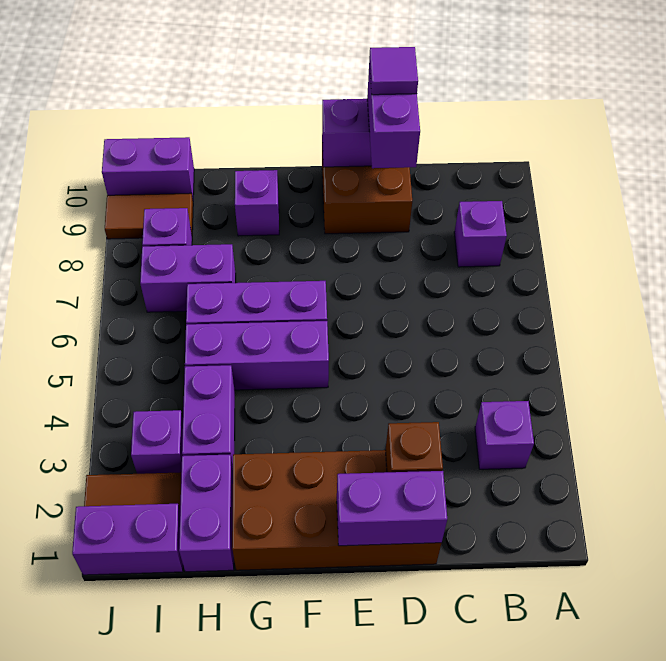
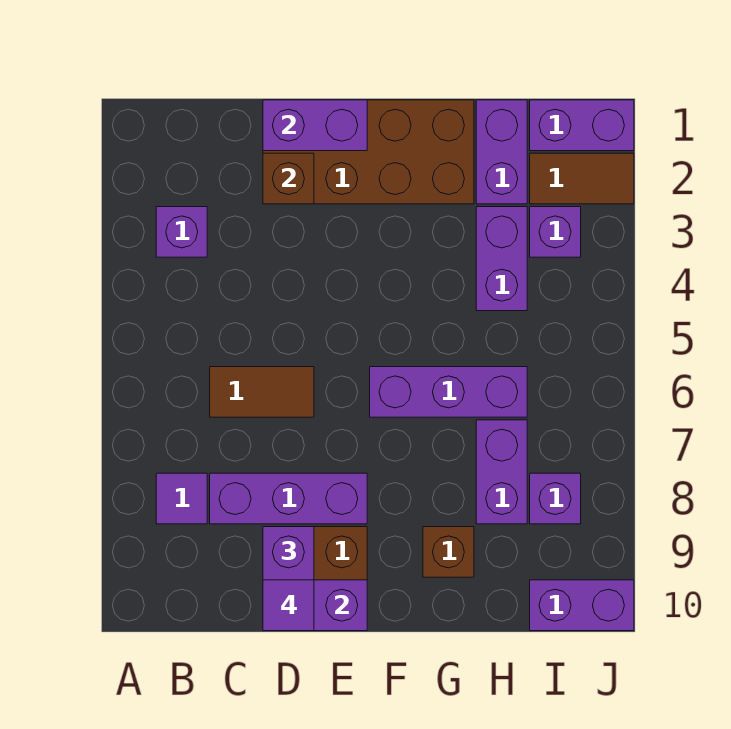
purple brick B8 level 1 -> purple tile B8 level 1
purple brick F5:H5 level 1 -> purple brick C8:E8 level 1
purple brick G9 level 1 -> brown brick G9 level 1
purple brick H7:I7 level 1 -> purple brick H7:H8 level 1
brown tile I9:J9 level 1 -> brown tile C6:D6 level 1

